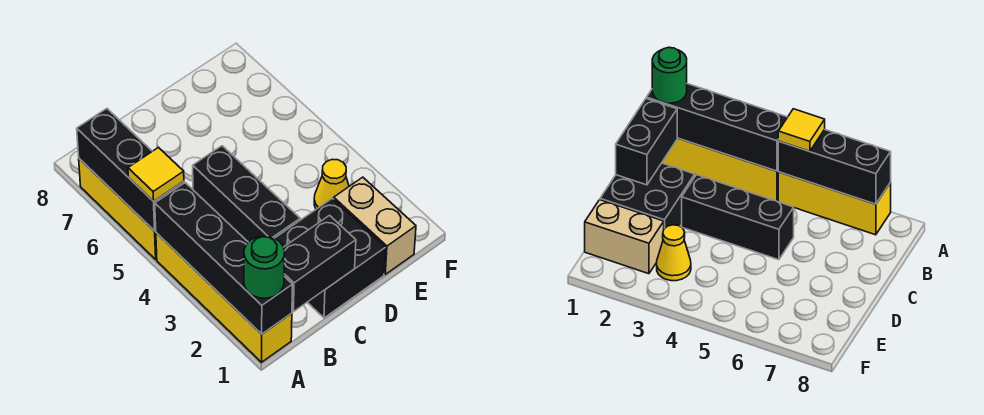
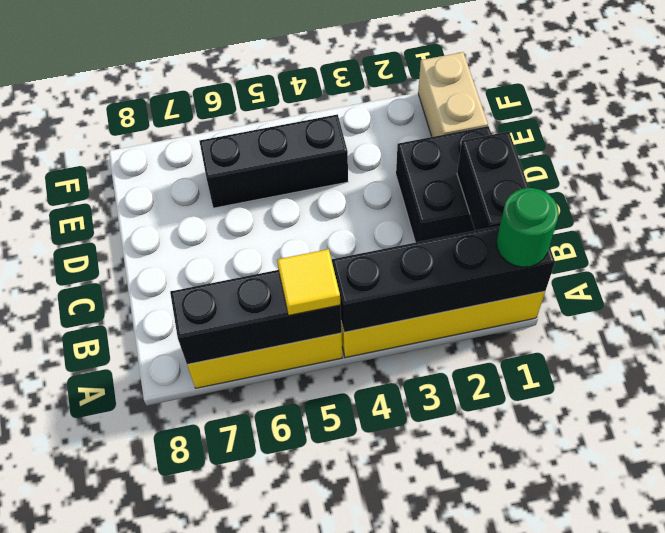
black brick C3:C5 level 1 -> black brick E4:E6 level 1
tan brick E1:E2 level 1 -> tan brick E1:F1 level 1
yellow cone E3 level 1 -> none

